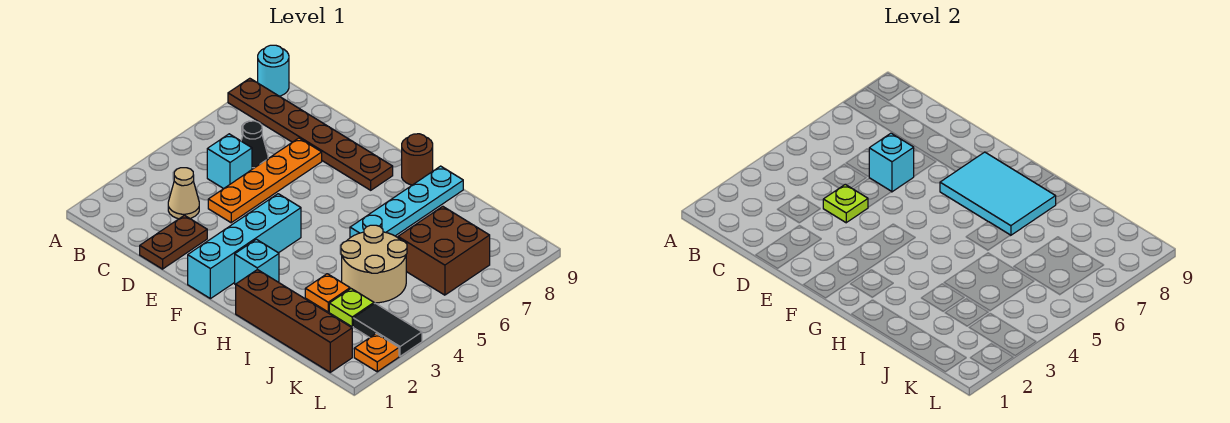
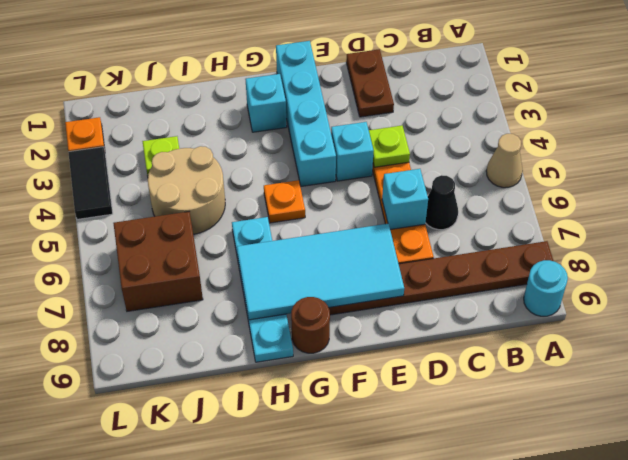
tan cone C3 level 1 -> tan cone A5 level 1
cyan brick C5 level 1 -> cyan brick E4 level 1
cyan tile F7:H8 level 2 -> cyan tile E7:H8 level 2
brown brick H1:K1 level 1 -> none
orange plate I3 level 1 -> orange plate G5 level 1
black tile K3:L3 level 1 -> black tile L3:L4 level 1

